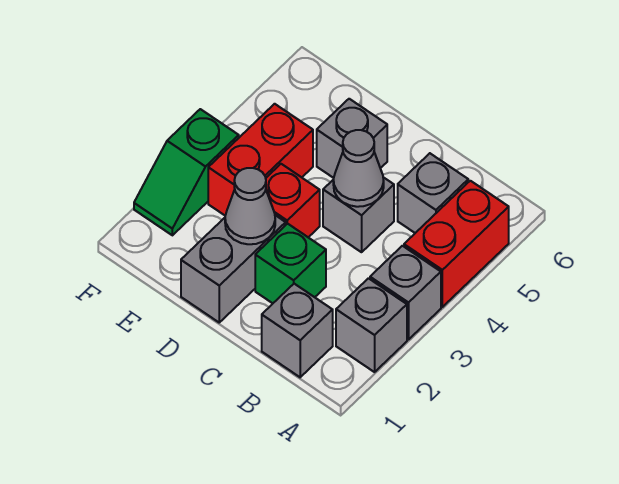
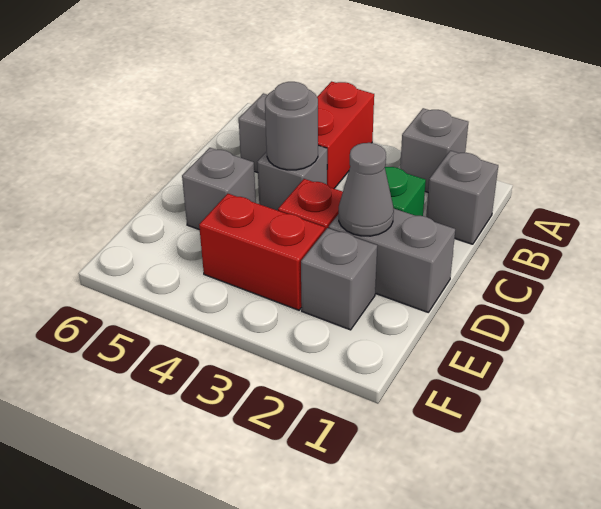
grey brick A3 level 1 -> grey brick E2 level 1
red brick A4:A5 level 1 -> red brick A4:B4 level 1
grey cone C4 level 2 -> grey round brick C4 level 2
green slope F2:F3 level 1 top 3 -> none

